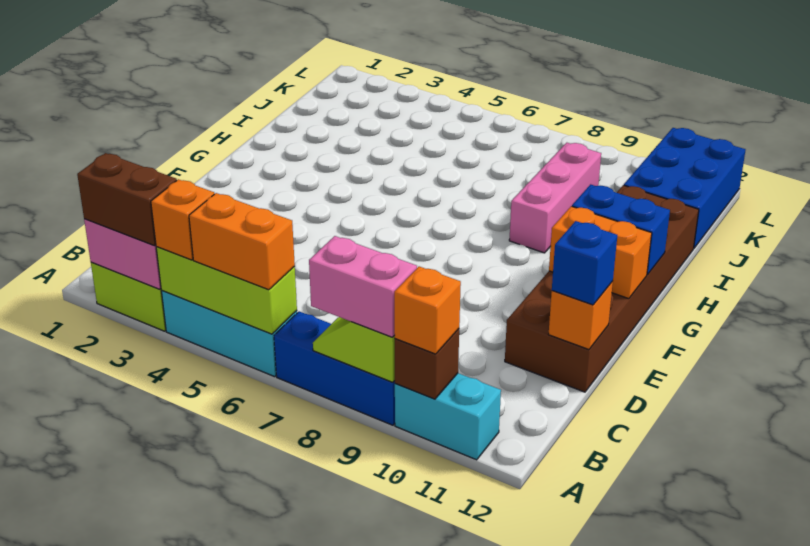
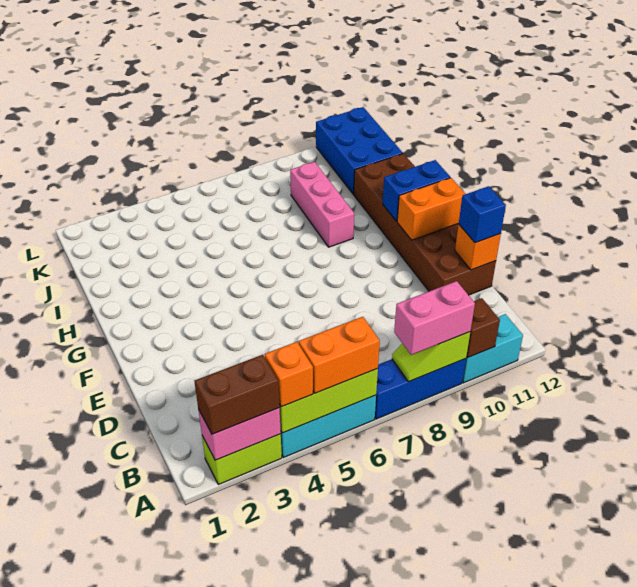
orange brick A10 level 3 -> none

